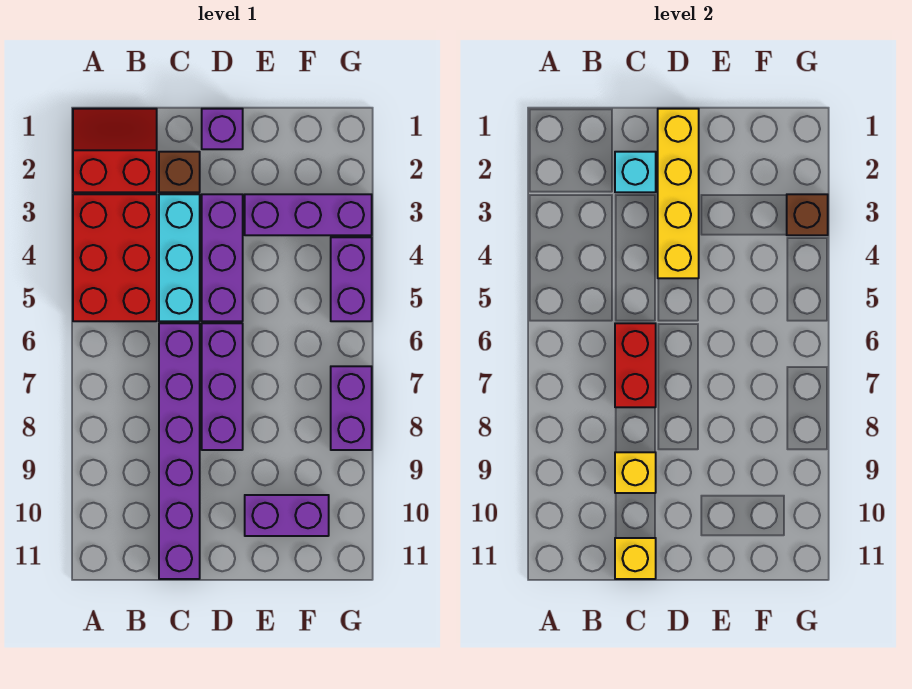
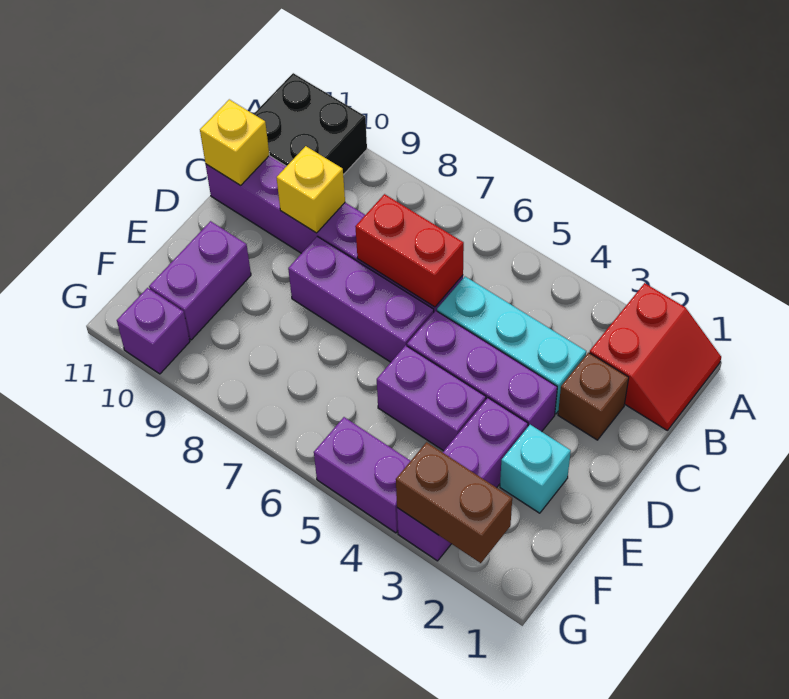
red brick A3:B5 level 1 -> none
none -> black brick A10:B11 level 1
cyan brick C2 level 2 -> cyan brick E2 level 1
purple brick D1 level 1 -> purple brick G10 level 1
yellow brick D1:D4 level 2 -> none
brown brick G3 level 2 -> brown brick G2:G3 level 2
purple brick G7:G8 level 1 -> purple brick E4:E5 level 1

